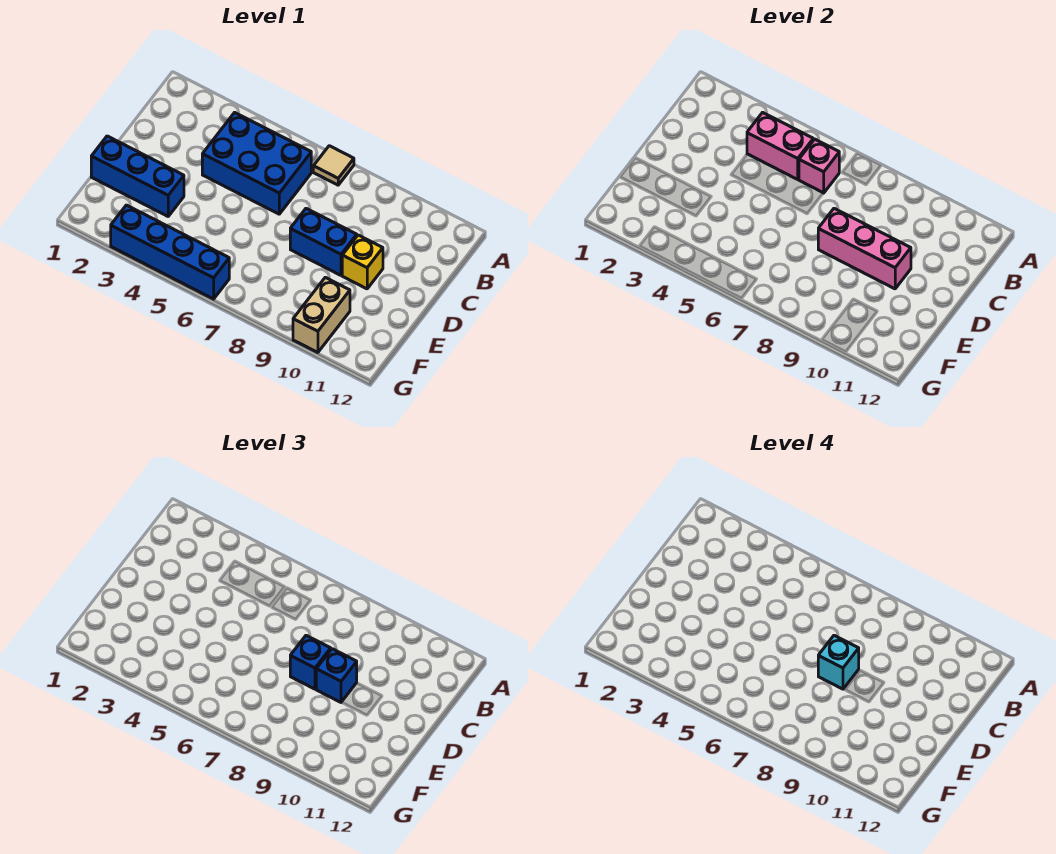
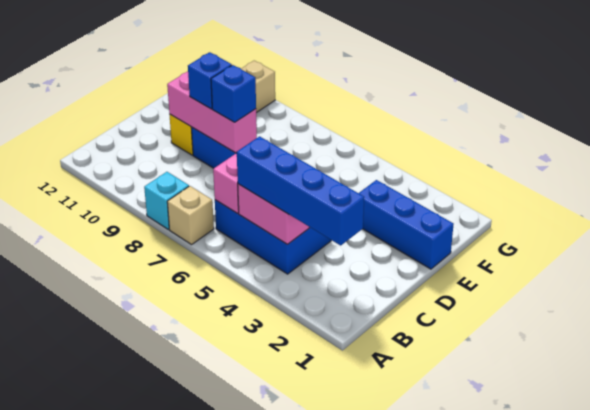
tan tile A7 level 1 -> tan brick A7 level 1
cyan brick D8 level 4 -> cyan brick A8 level 1
blue brick G3:G6 level 1 -> blue brick B2:B5 level 3

